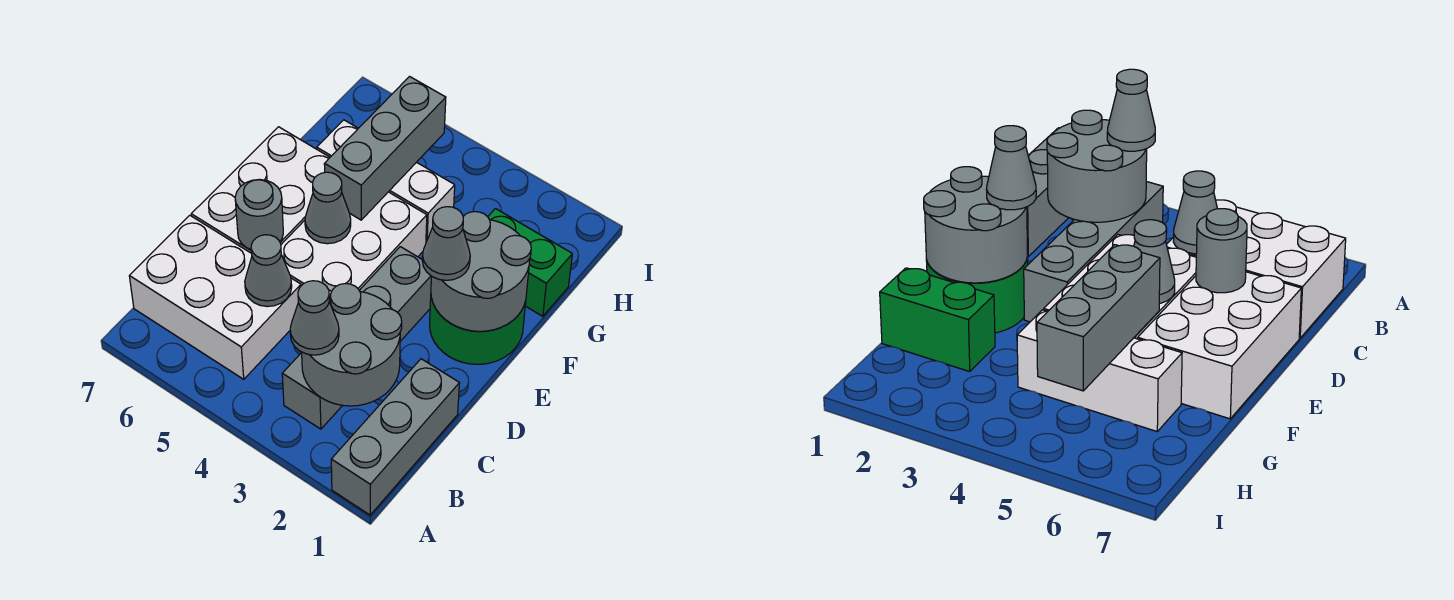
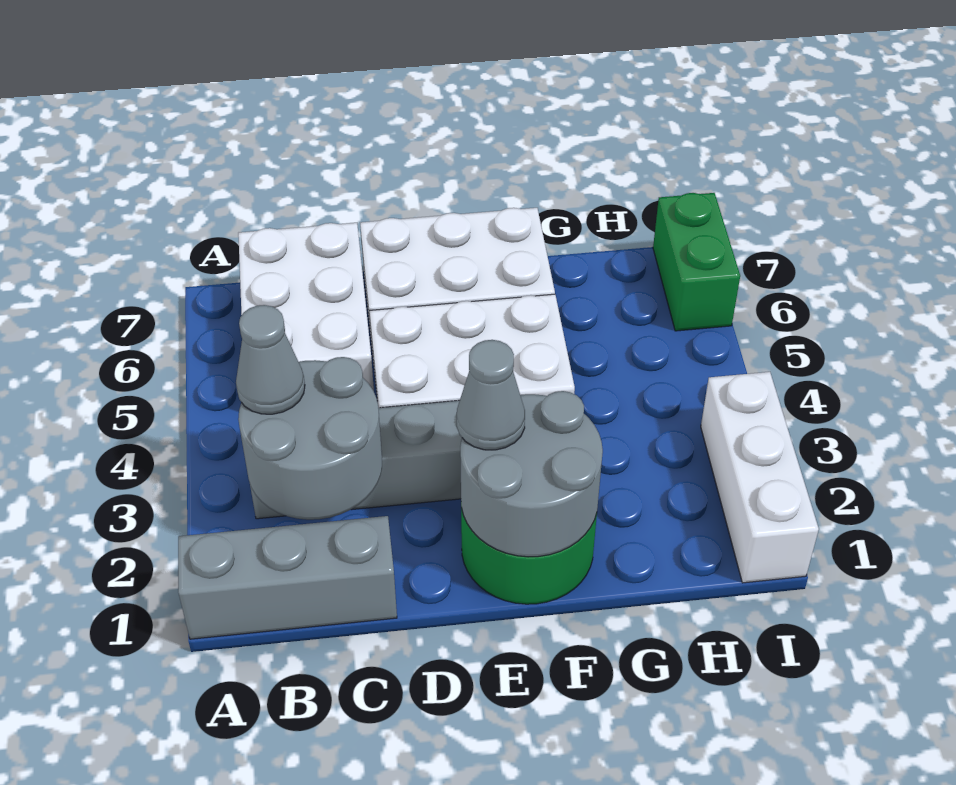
grey cone C5 level 2 -> none
grey round brick D6 level 2 -> none
grey cone E5 level 2 -> none
grey brick F5:H5 level 2 -> none
green brick G1:G2 level 1 -> green brick I6:I7 level 1
white brick G4:G6 level 1 -> white brick I1:I3 level 1

